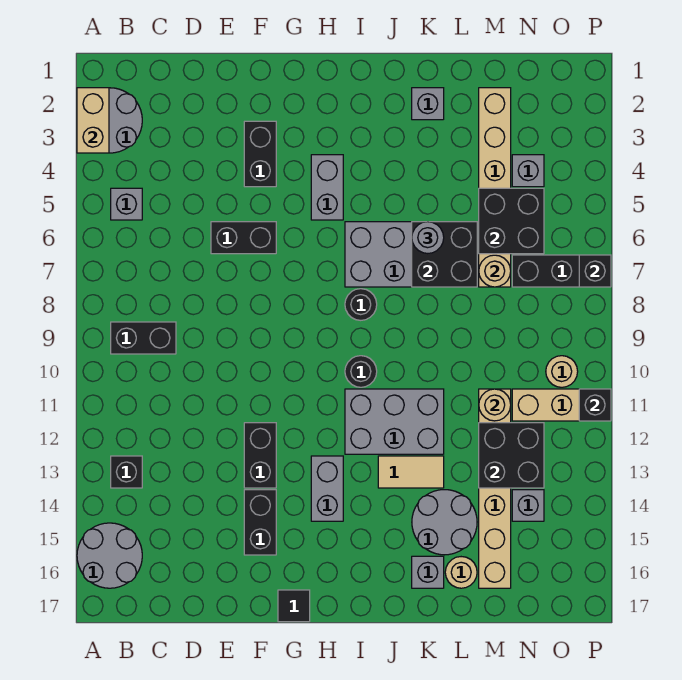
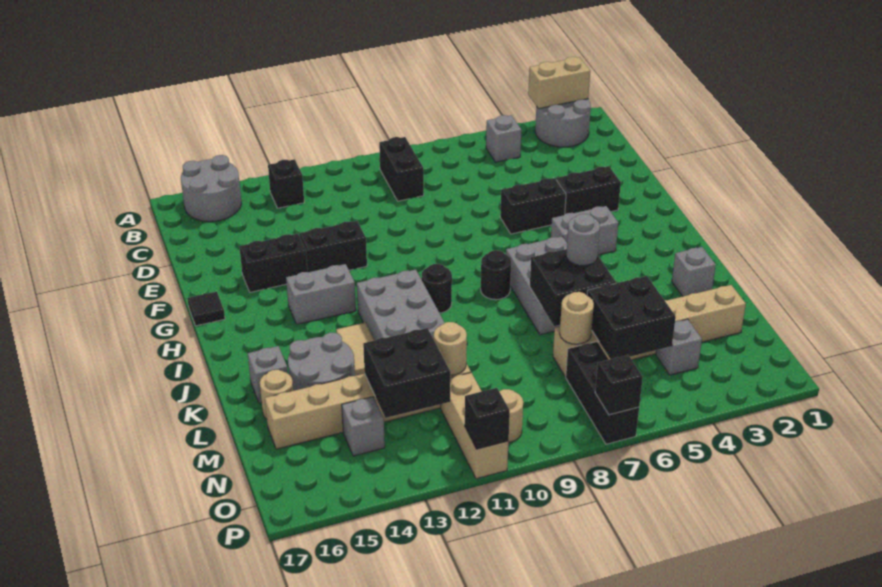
black brick E6:F6 level 1 -> black brick F5:F6 level 1

